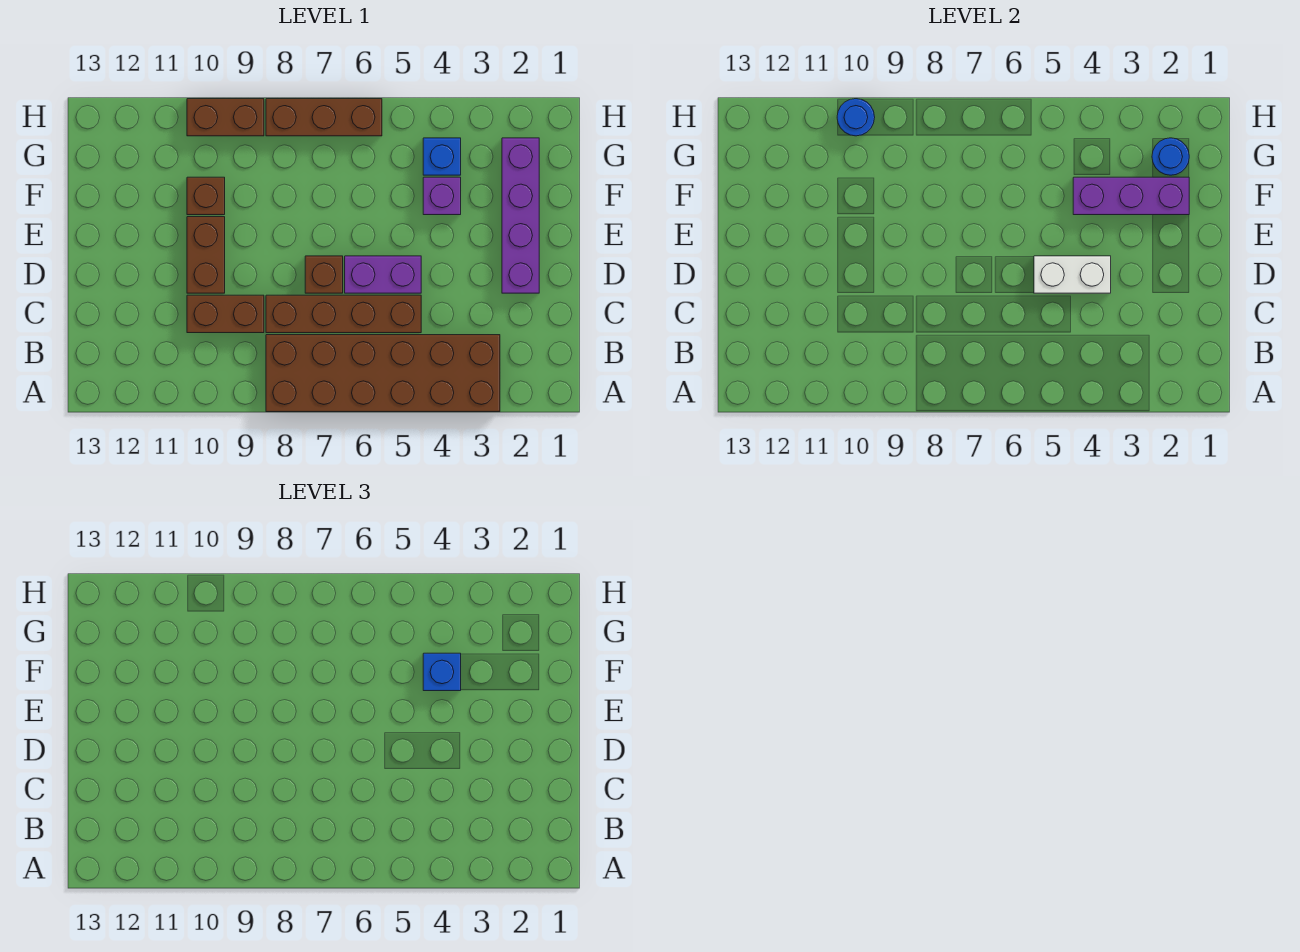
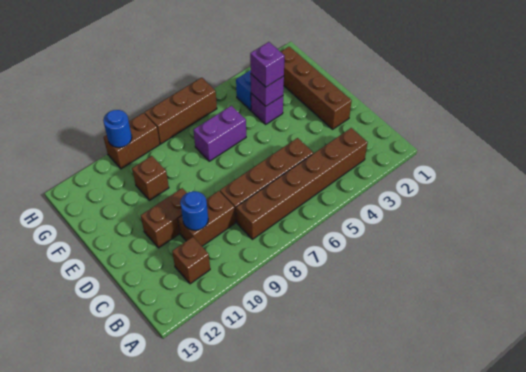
brown brick A3:B8 level 1 -> brown brick B3:B8 level 1
purple brick D2:G2 level 1 -> brown brick D2:G2 level 1
white brick D4:D5 level 2 -> none
purple brick D5:D6 level 1 -> purple brick F6:F7 level 1
brown brick D7 level 1 -> brown brick B11 level 1
brown brick D10:E10 level 1 -> brown brick D10:D11 level 1
purple brick F2:F4 level 2 -> purple brick F4 level 2
blue brick F4 level 3 -> purple brick F4 level 3
blue round brick G2 level 2 -> blue round brick C10 level 2

